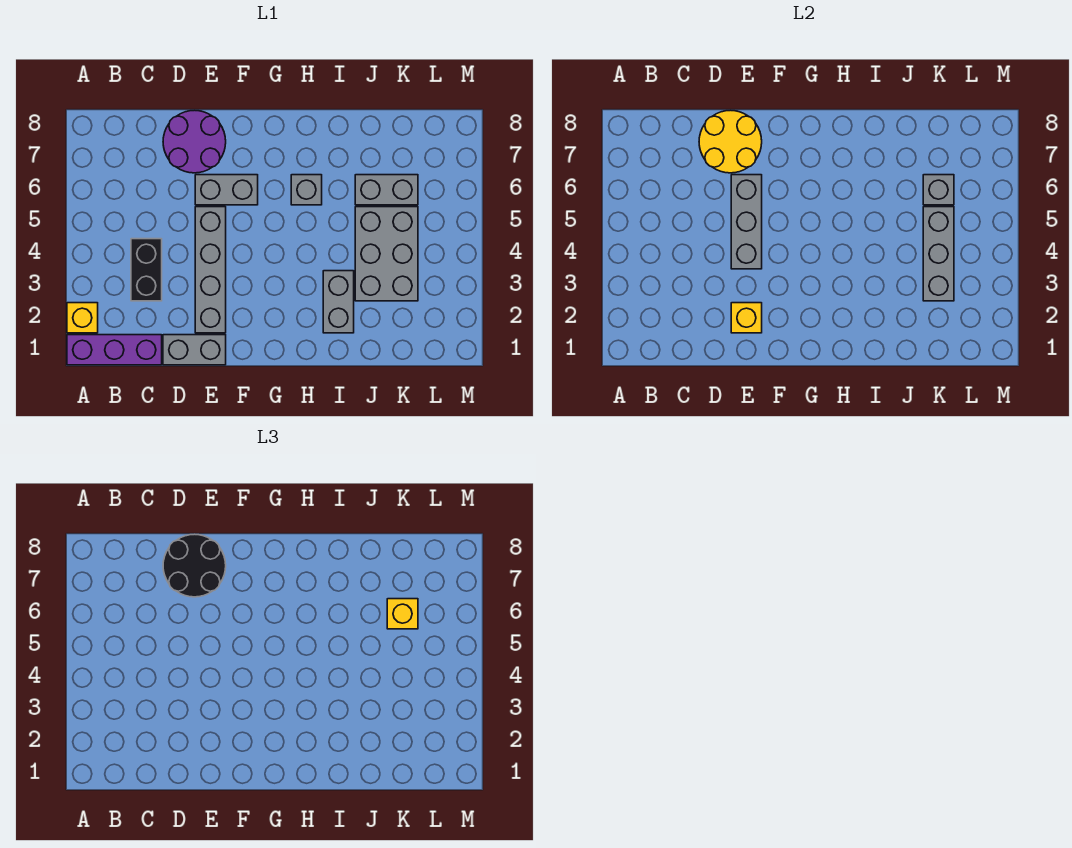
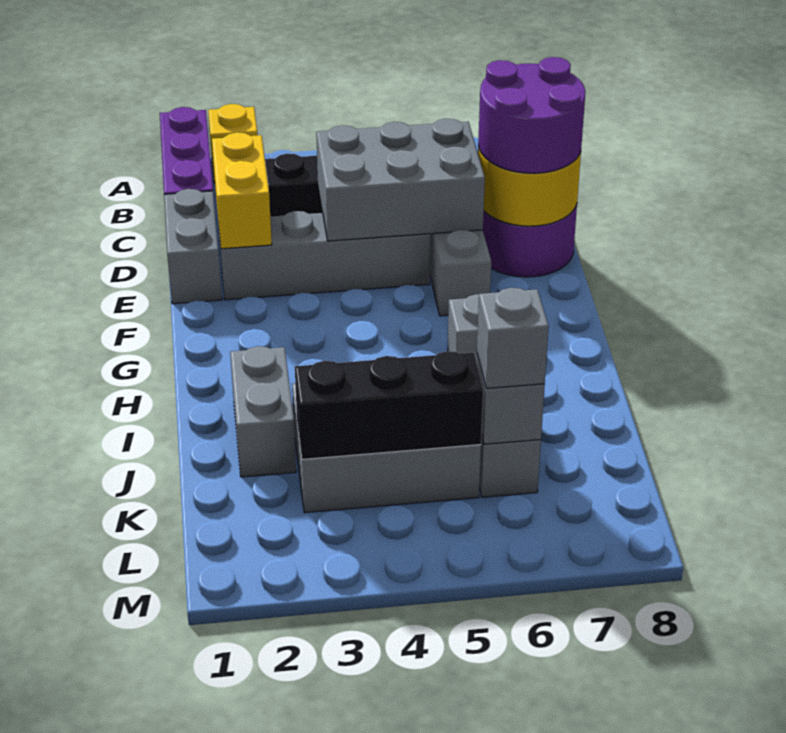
black round brick D7:E8 level 3 -> purple round brick D7:E8 level 3
yellow brick E2 level 2 -> yellow brick D2:E2 level 2
grey brick E4:E6 level 2 -> grey brick D4:E6 level 2
grey brick I2:I3 level 1 -> grey brick I2:J2 level 1
grey brick K3:K5 level 2 -> black brick K3:K5 level 2
yellow brick K6 level 3 -> grey brick K6 level 3

